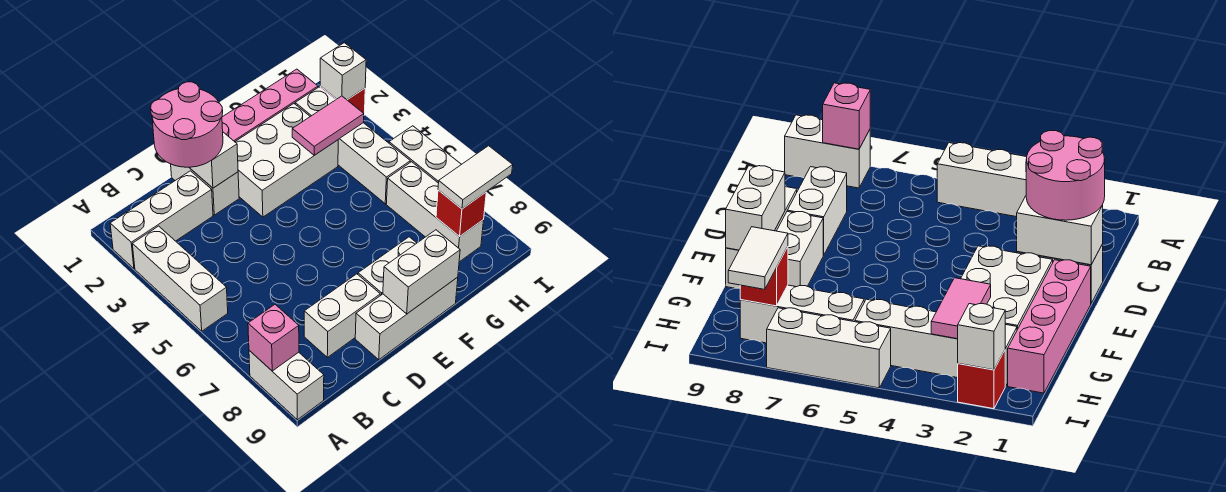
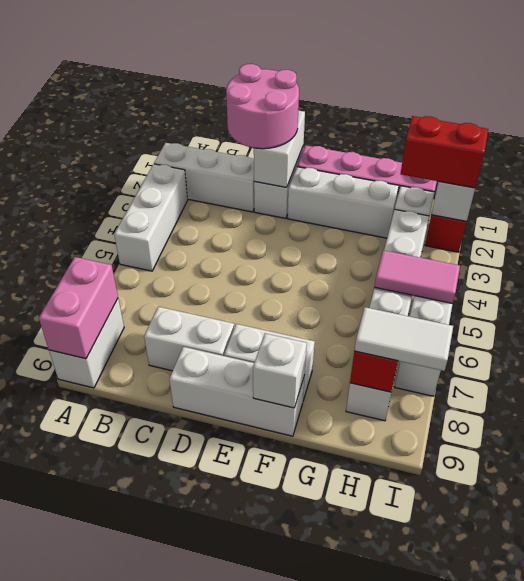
pink brick A8 level 2 -> pink brick A8:A9 level 2
white brick E2:G3 level 1 -> white brick E2:G2 level 1
white brick E9:F9 level 2 -> white brick F9 level 2
pink tile G3:H3 level 2 -> pink tile H5:I5 level 2
none -> red brick H2:I2 level 3

